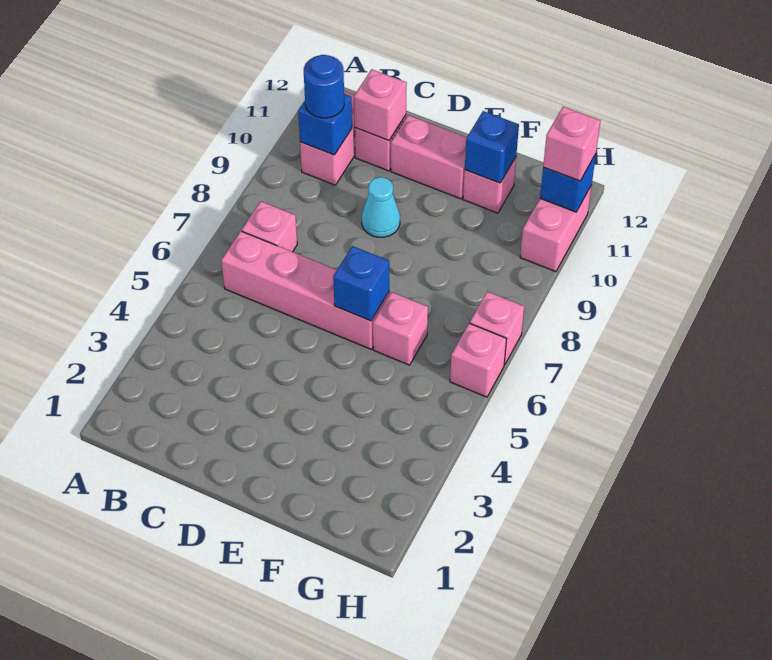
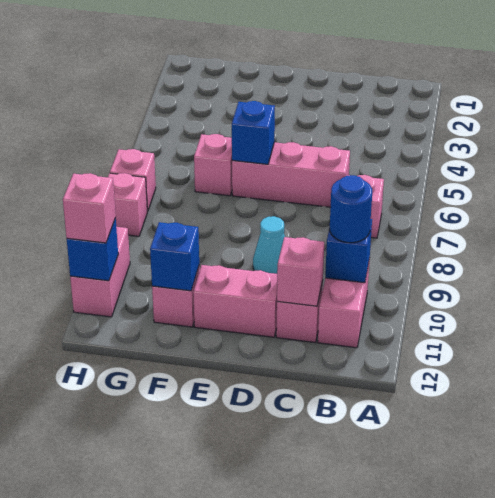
pink brick B6:E6 level 1 -> pink brick C6:E6 level 1
pink brick H6 level 1 -> pink brick H8 level 1

